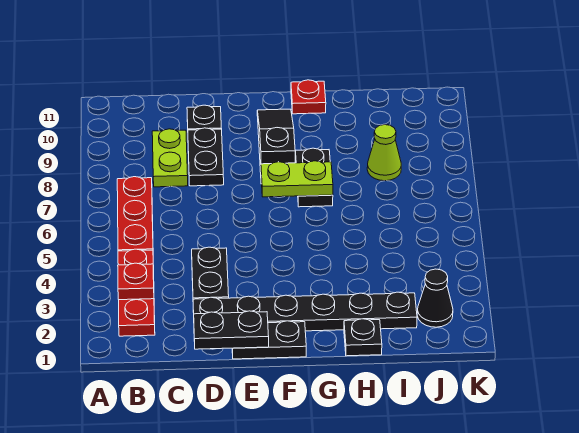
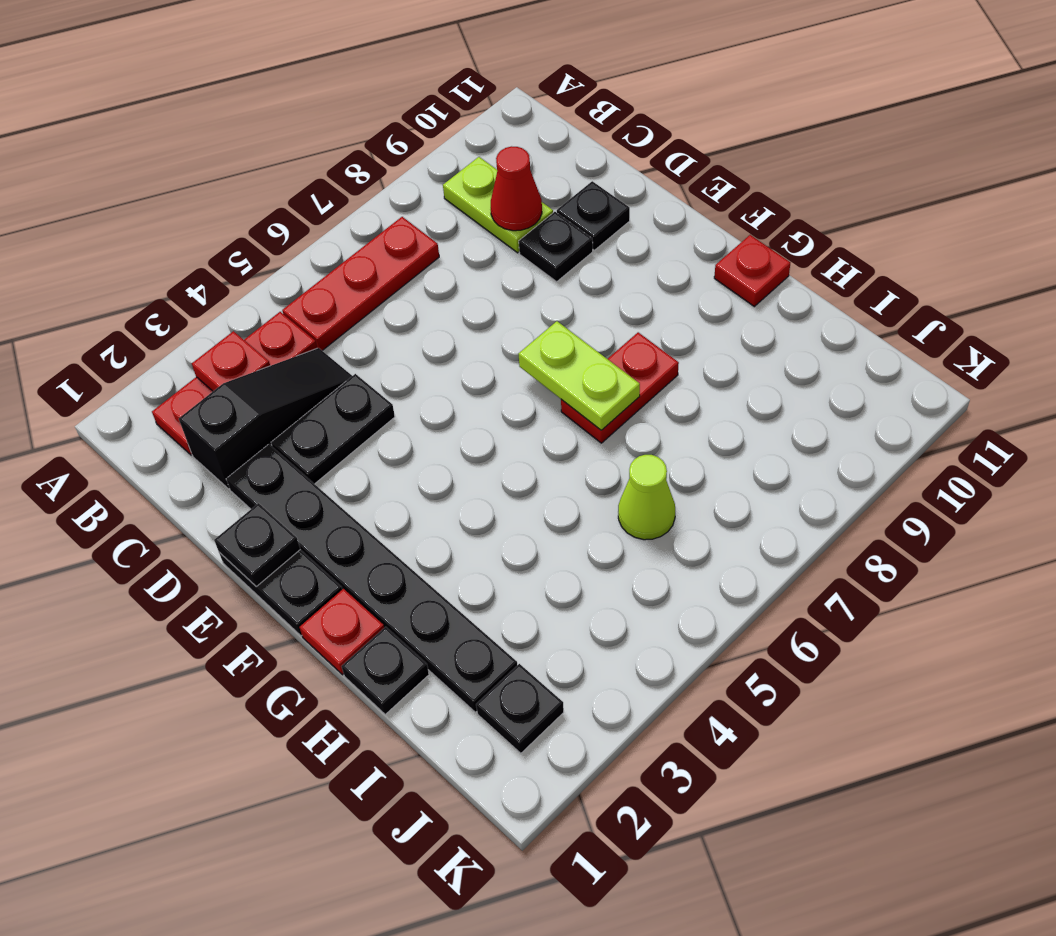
lime plate C8:C9 level 1 -> lime plate B9:C9 level 1
none -> red cone C9 level 2
black plate D1:E1 level 2 -> black plate E1 level 2
black plate D8:D9 level 1 -> black plate D9 level 1
black slope F8:F10 level 1 top 8 -> black slope C2:C4 level 1 top 2
none -> red plate G1 level 1
black plate G7:G8 level 1 -> red plate G7:G8 level 1
lime cone I8 level 1 -> lime cone I6 level 1
black cone J2 level 1 -> black plate J2 level 1

